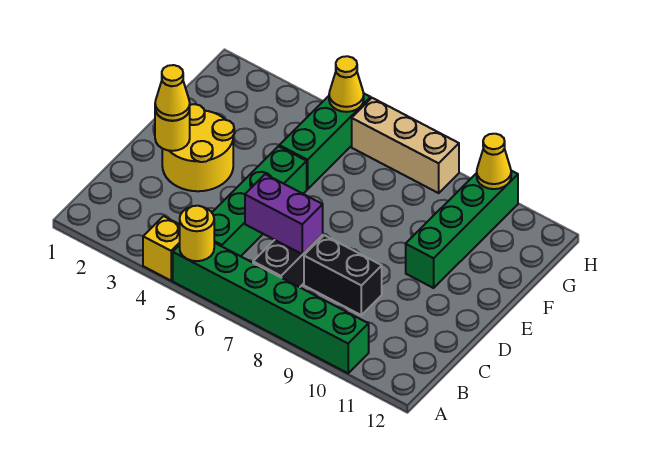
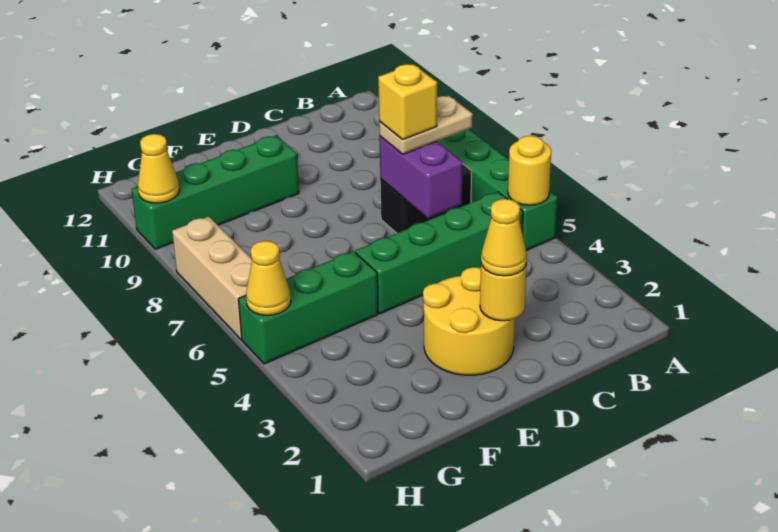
yellow brick A4 level 1 -> yellow brick C7 level 4
none -> tan plate B7:C7 level 3
black brick C8:C9 level 1 -> none

